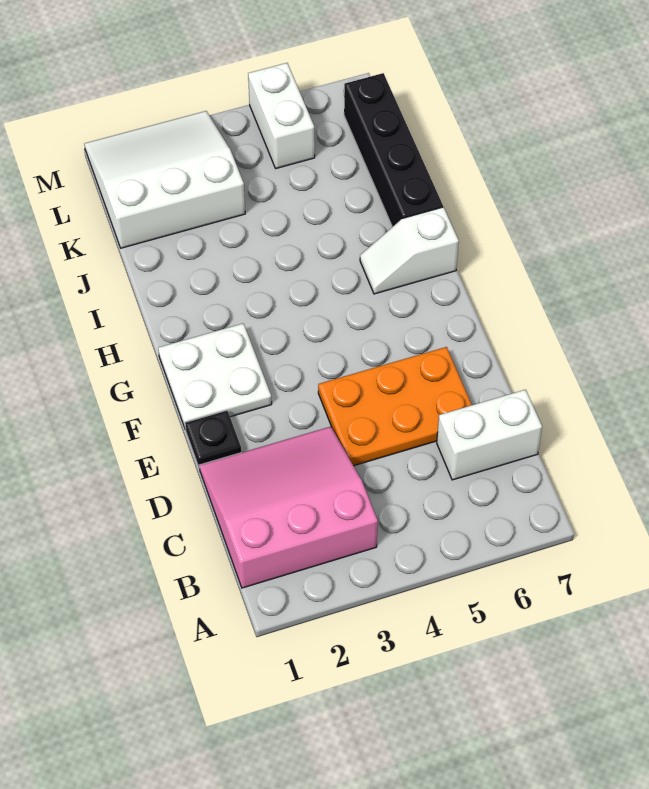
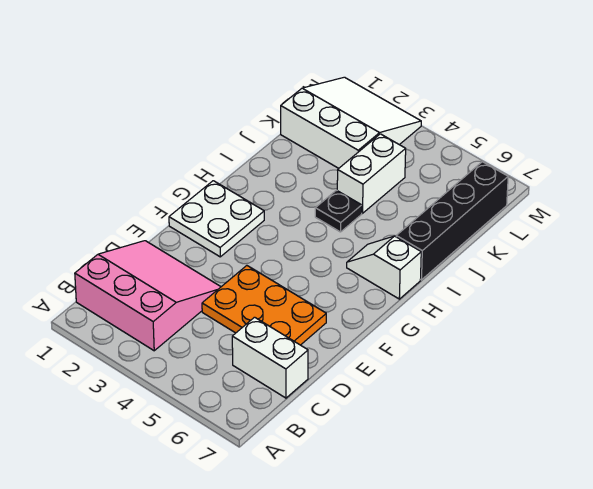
black plate E1 level 1 -> black plate I4 level 1
white brick L5:M5 level 1 -> white brick J4:K4 level 1

